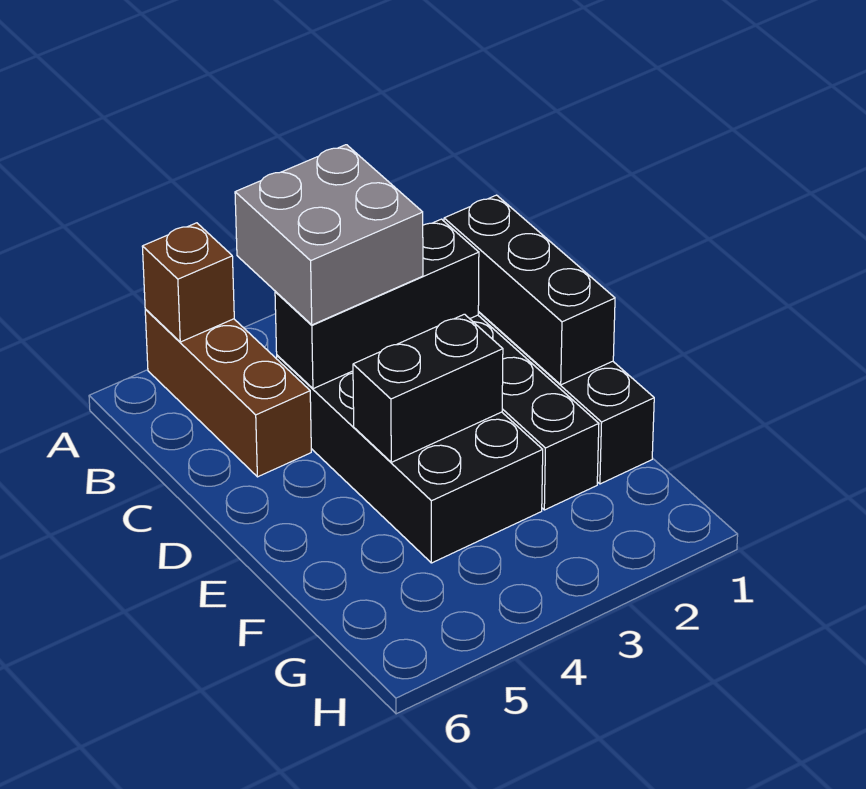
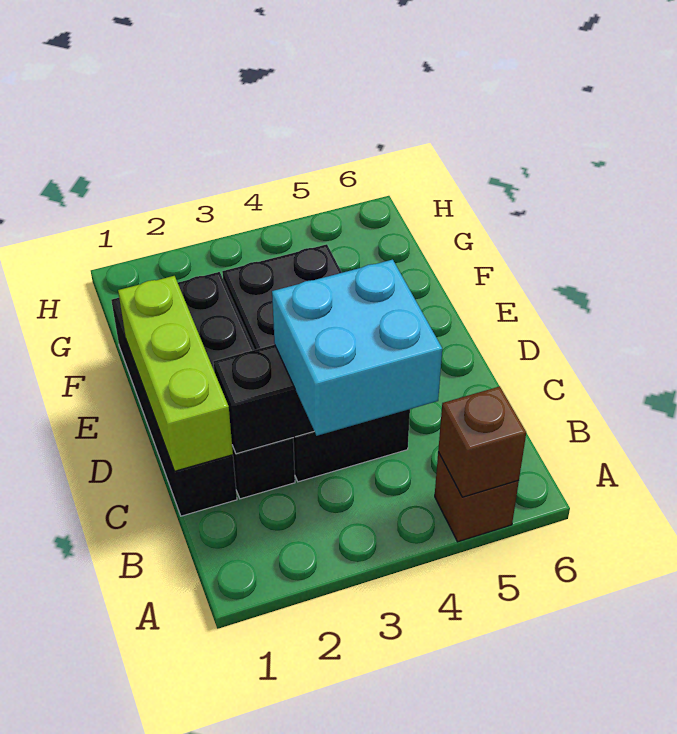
brown brick A5:C5 level 1 -> brown brick A5 level 1
grey brick B3:C4 level 3 -> cyan brick B3:C4 level 3
black brick C1:E1 level 2 -> lime brick C1:E1 level 2
black brick E3:E4 level 2 -> none

